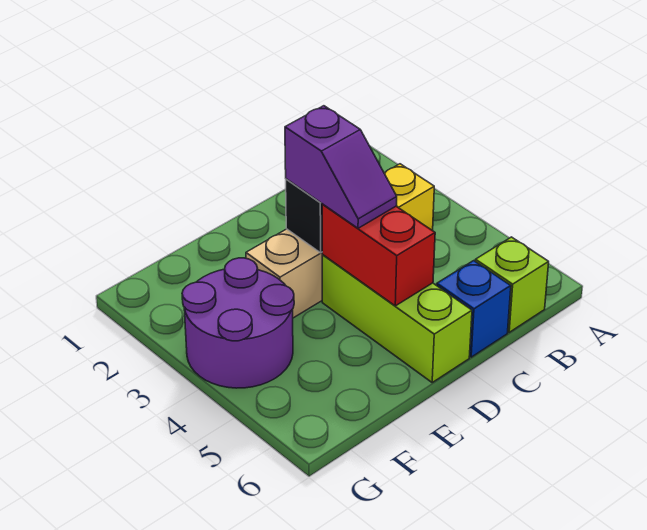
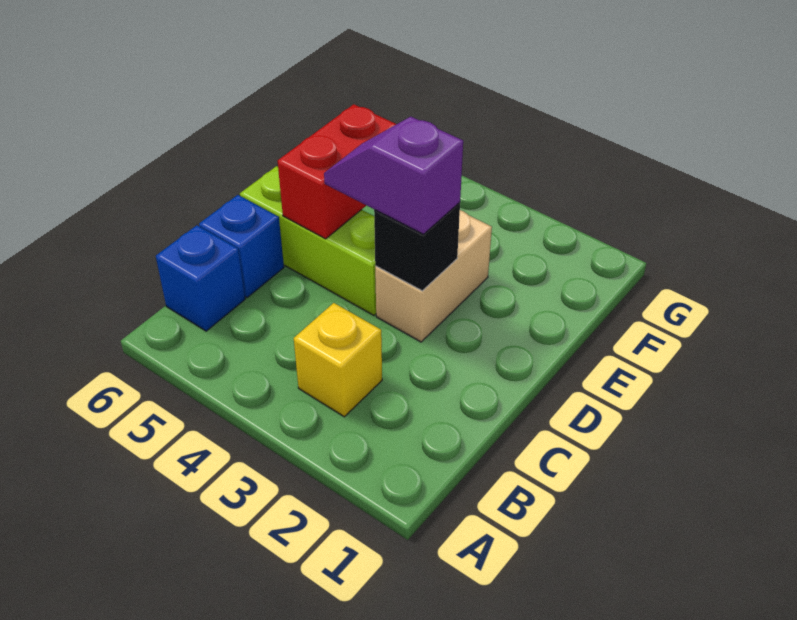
lime brick B6 level 1 -> blue brick B6 level 1
red brick D4:D5 level 2 -> red brick D5:E5 level 2
purple round brick F3:G4 level 1 -> none

